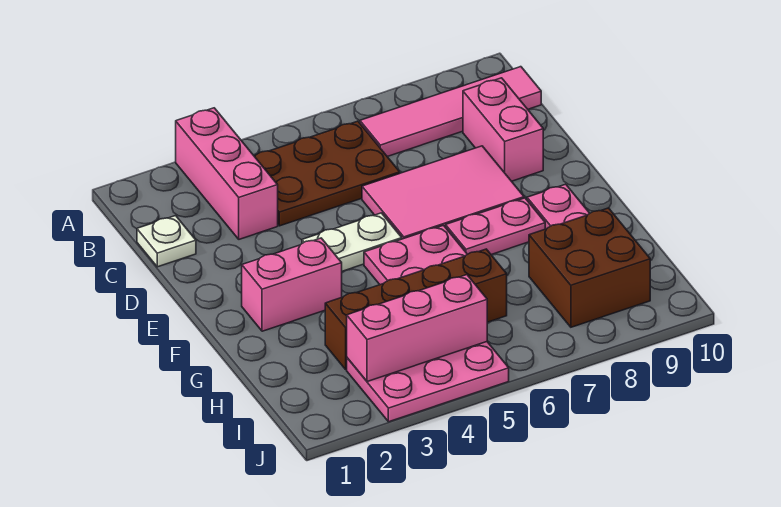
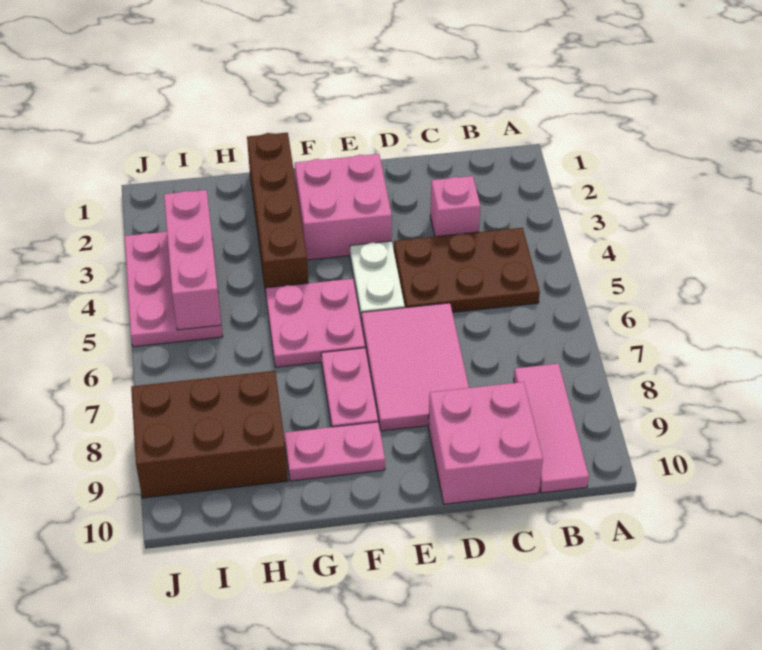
pink brick A3:C3 level 1 -> pink brick C3 level 1
brown plate B4:C6 level 1 -> brown plate B4:D5 level 1
pink tile B7:B10 level 1 -> pink tile B8:B10 level 1
white plate C1 level 1 -> none
pink brick C9:D9 level 1 -> pink brick C9:D10 level 1
pink brick F2:F3 level 1 -> pink brick E2:F3 level 1
brown brick H3:H6 level 1 -> brown brick G1:G4 level 1
brown brick H8:I9 level 1 -> brown brick H8:J9 level 1

